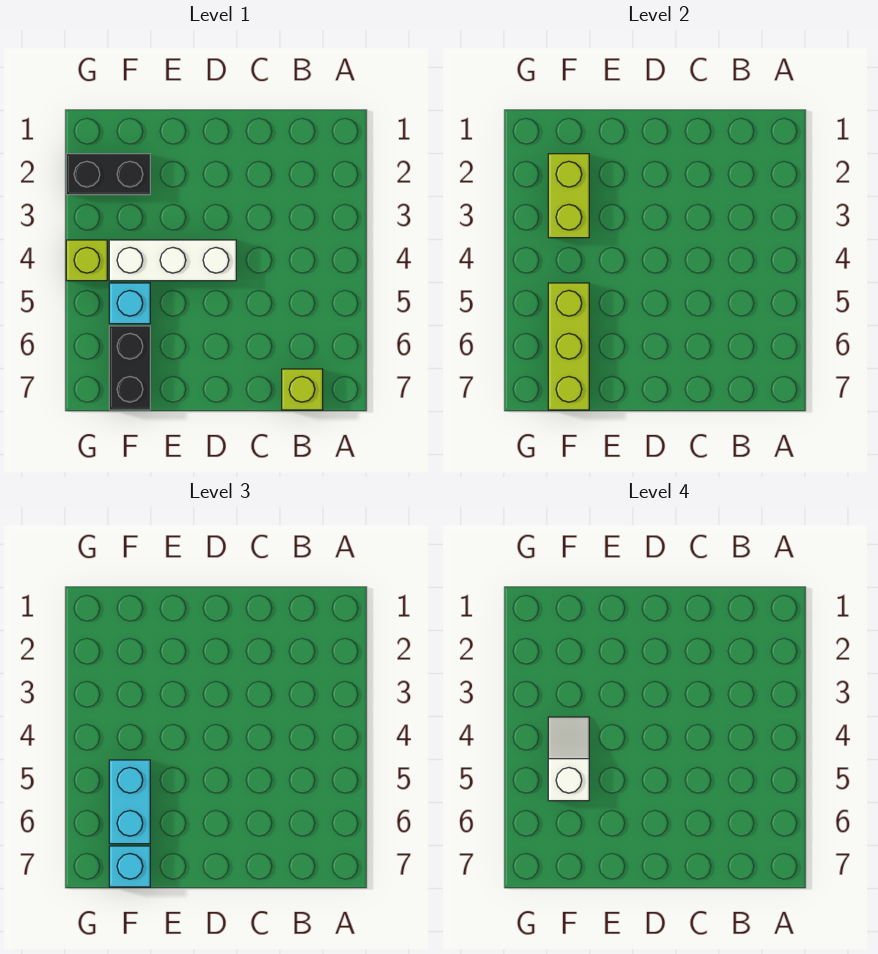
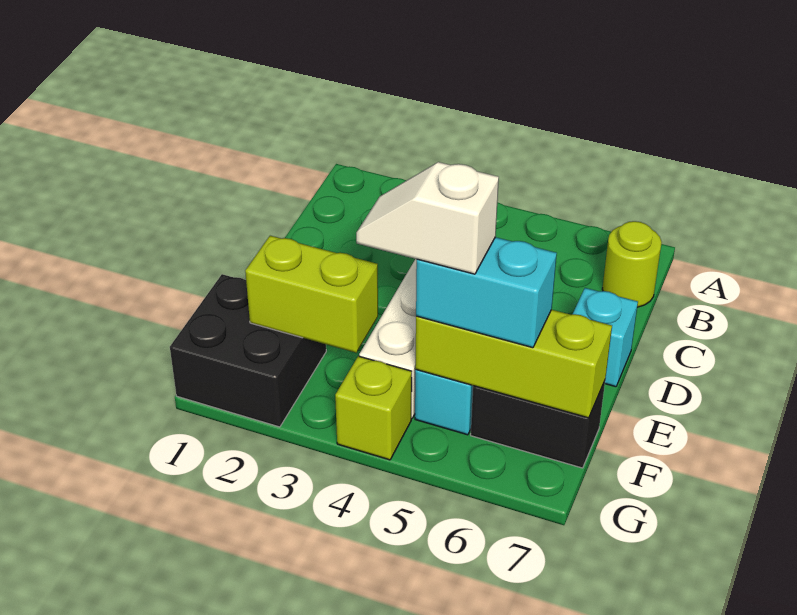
lime brick B7 level 1 -> lime round brick B7 level 1
black brick F2:G2 level 1 -> black brick F1:G2 level 1
cyan brick F7 level 3 -> cyan brick D7 level 1

